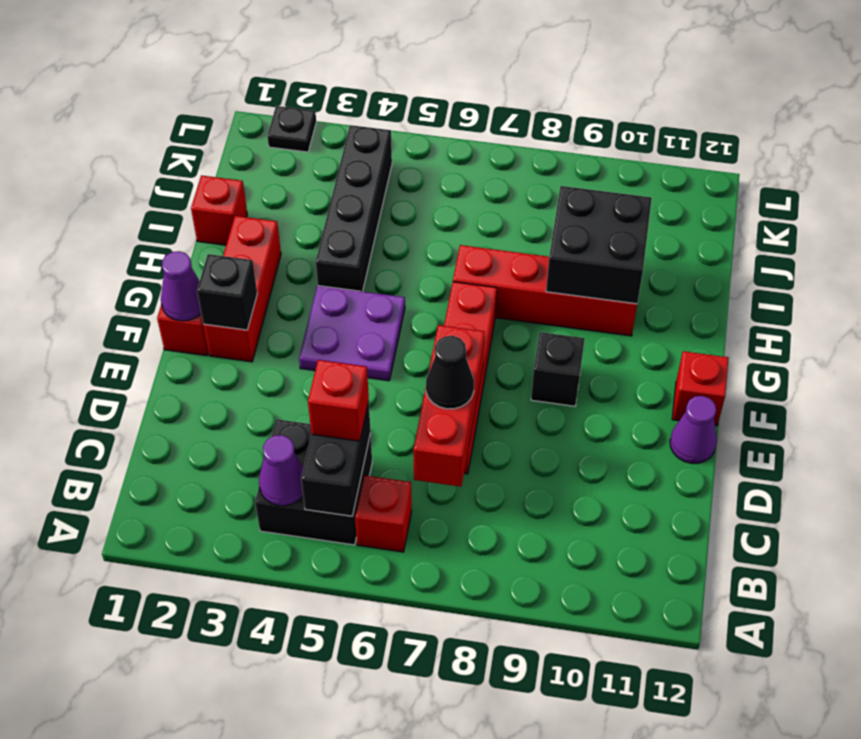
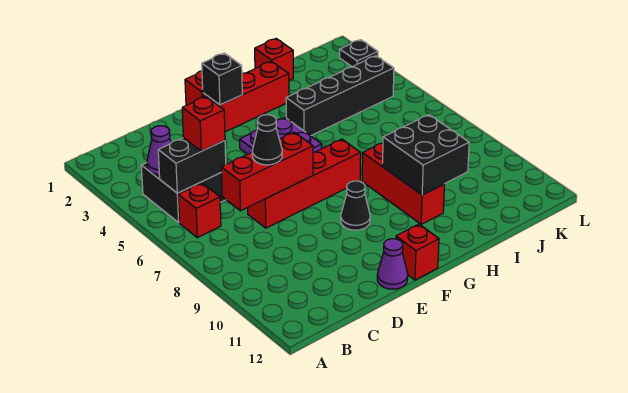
purple cone F1 level 2 -> none
black brick F9 level 1 -> black cone F9 level 1
red brick H7:H10 level 1 -> red brick H8:H10 level 1

